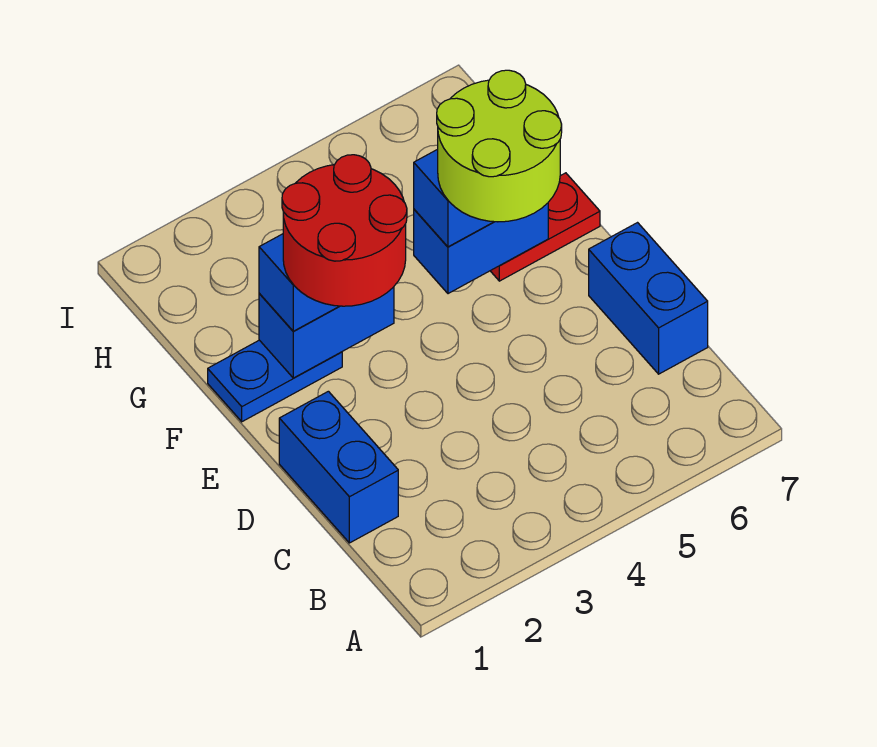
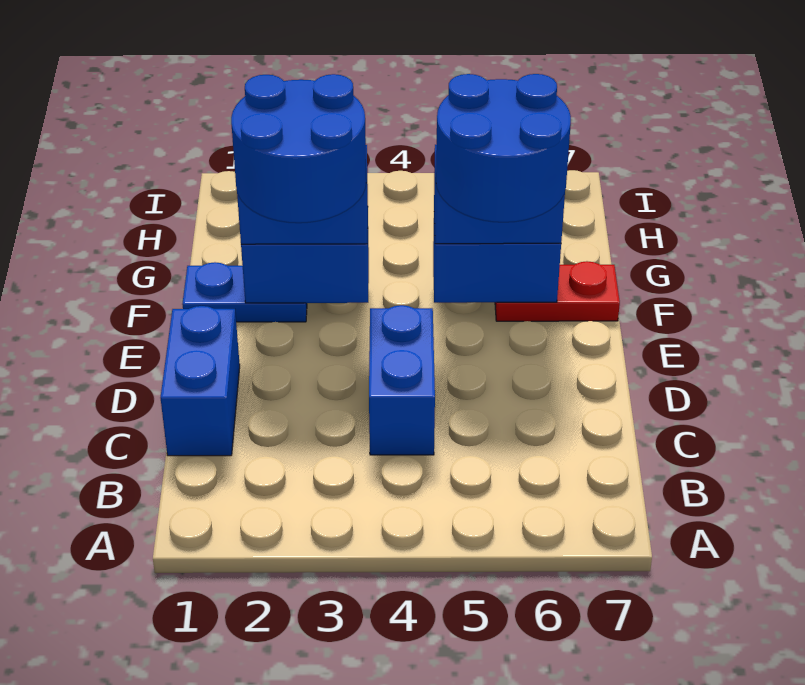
blue brick C7:D7 level 1 -> blue brick C4:D4 level 1
red round brick E2:F3 level 4 -> blue round brick E2:F3 level 4
lime round brick E5:F6 level 4 -> blue round brick E5:F6 level 4

